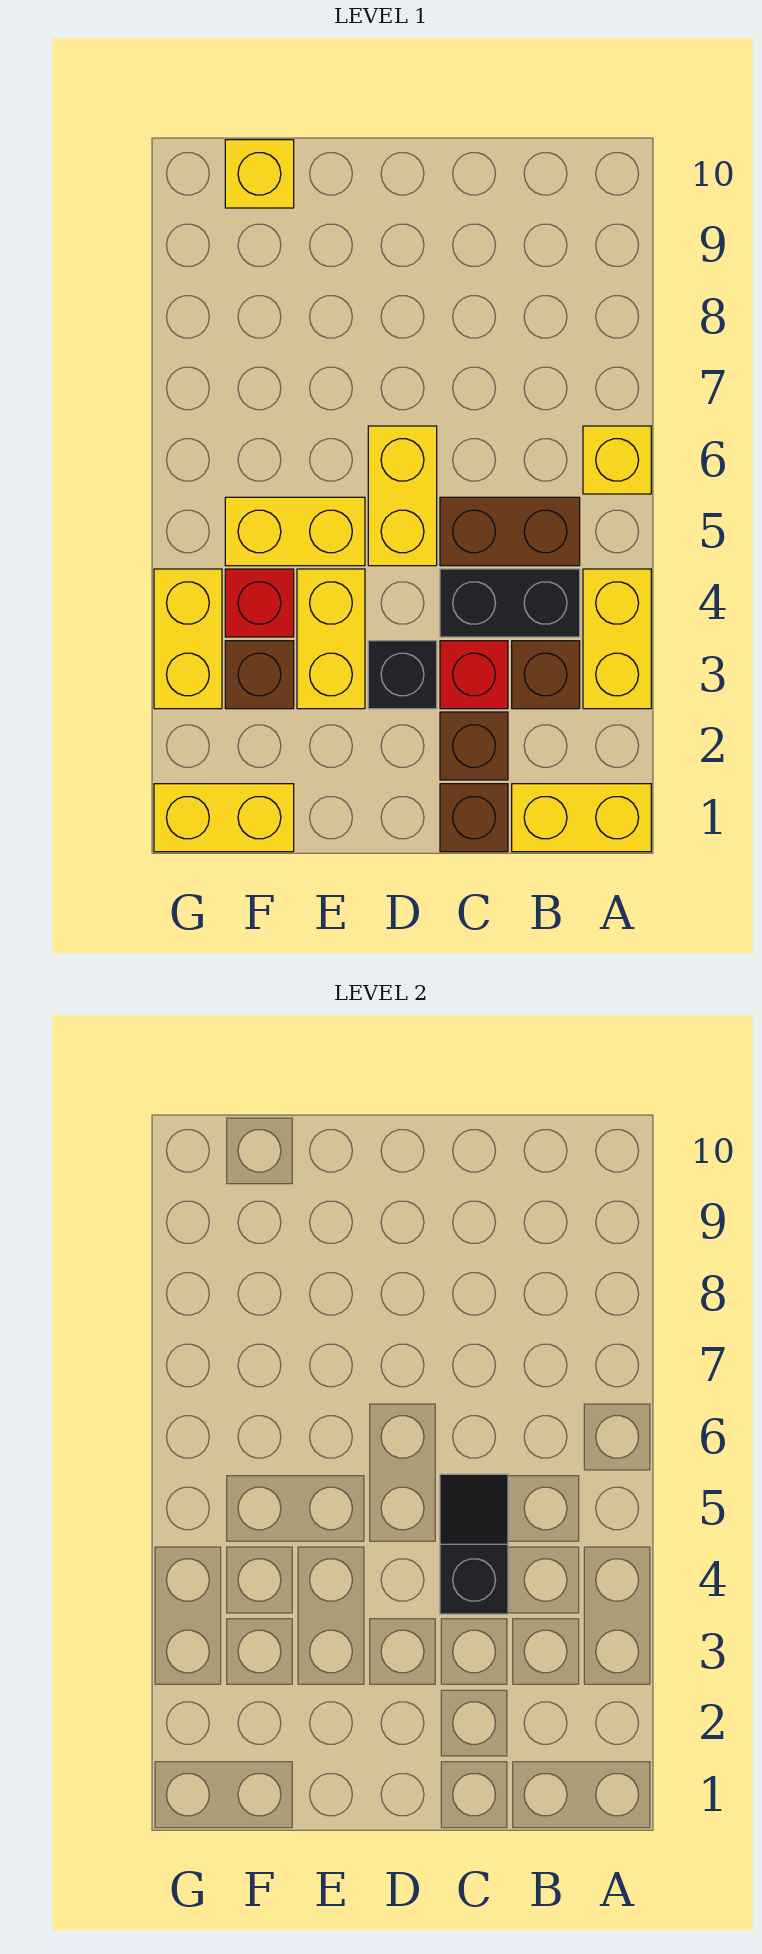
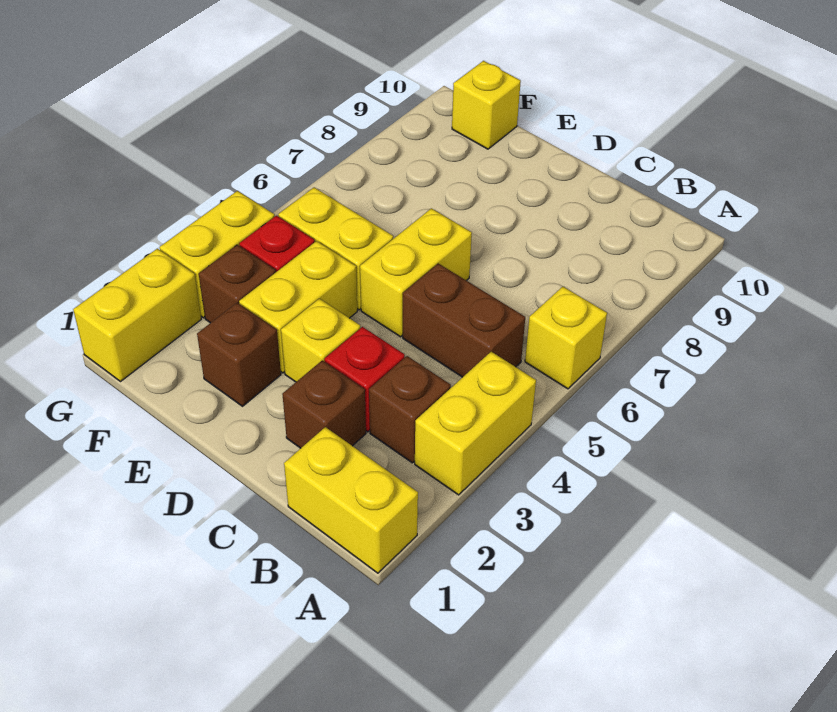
black brick B4:C4 level 1 -> none
brown brick C1 level 1 -> brown brick E2 level 1
black slope C4:C5 level 2 top 4 -> none
black brick D3 level 1 -> yellow brick D3 level 1
yellow brick F1:G1 level 1 -> yellow brick G1:G2 level 1

